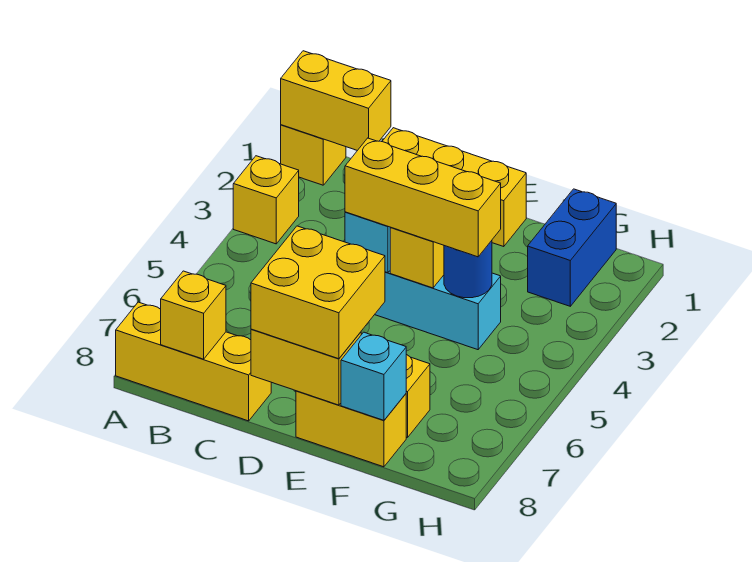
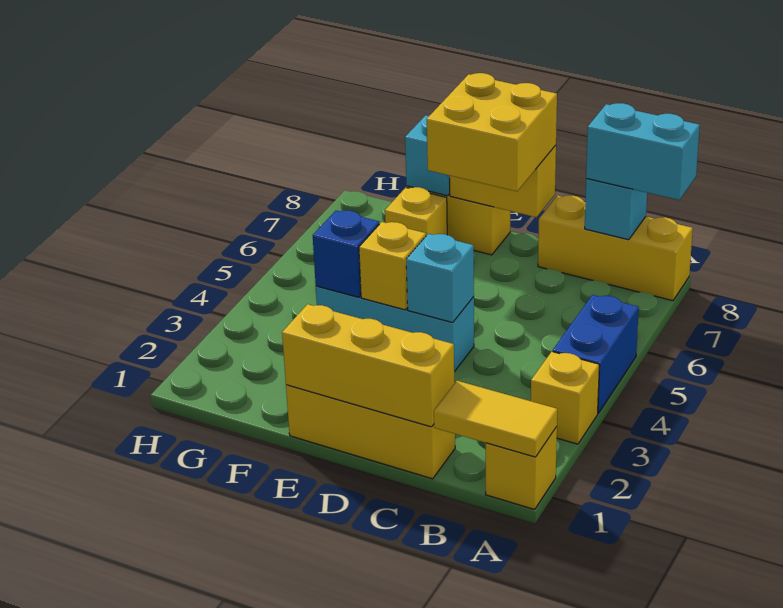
yellow brick A1:B1 level 2 -> yellow tile A1:B1 level 2
none -> cyan brick A8:B8 level 3
yellow brick B8 level 2 -> cyan brick B8 level 2
yellow brick D4:F4 level 3 -> yellow brick C1:E1 level 2
blue round brick F4 level 2 -> blue brick F4 level 2
blue brick G1:G2 level 1 -> blue brick A4:A5 level 1

